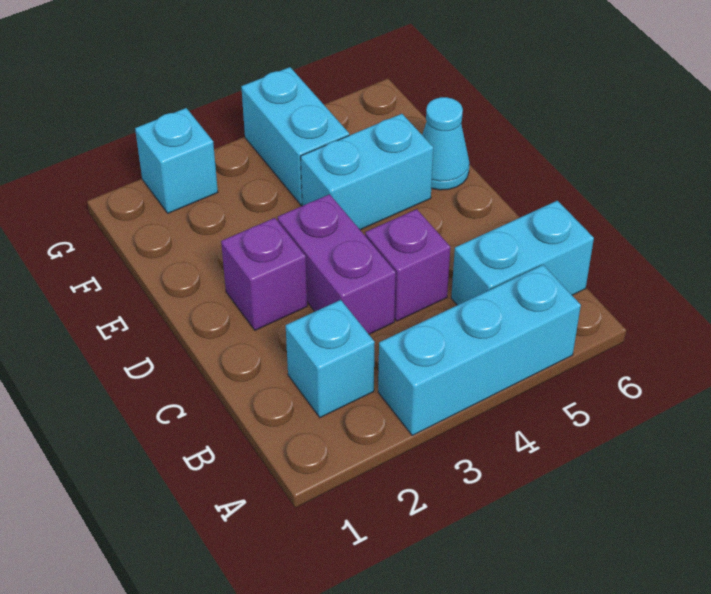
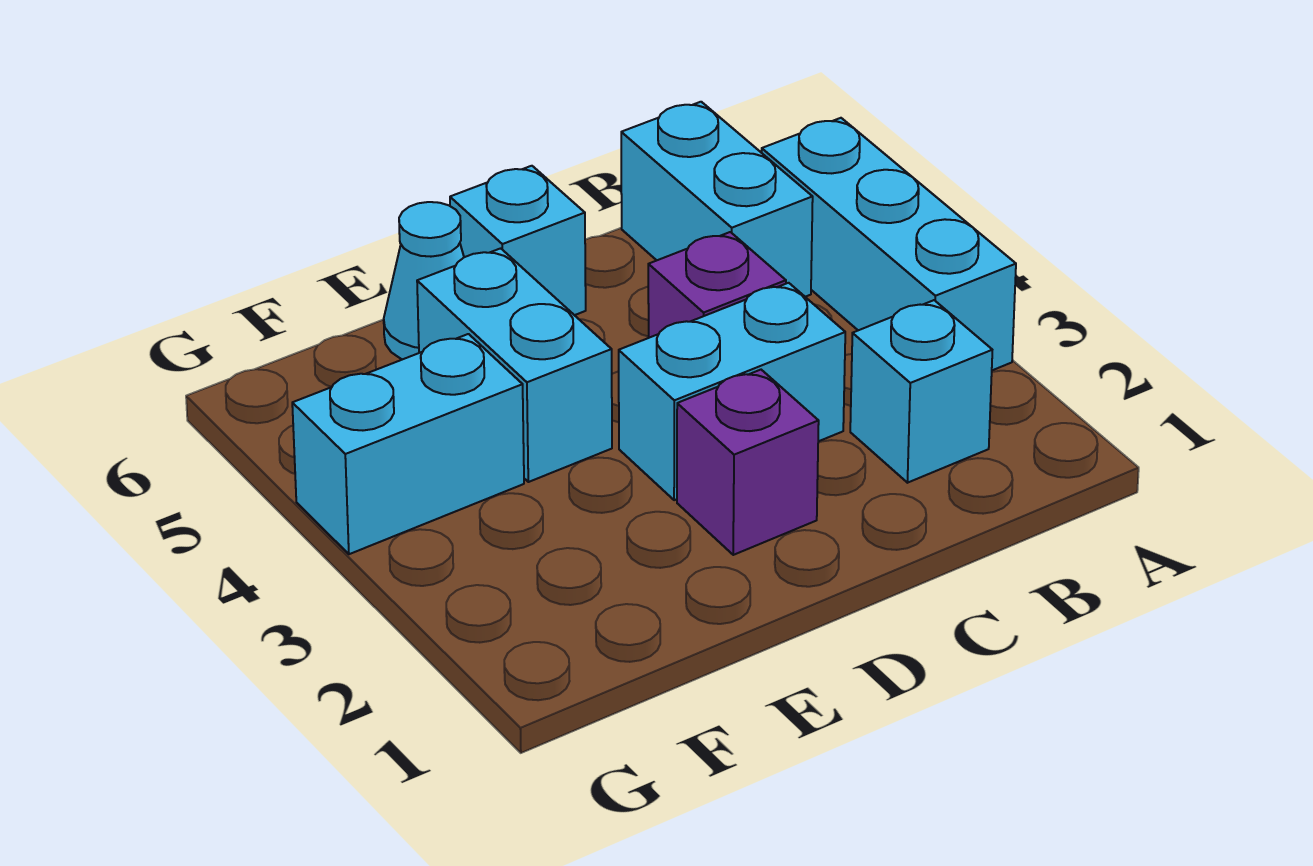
purple brick C3:D3 level 1 -> cyan brick C3:D3 level 1
cyan brick G2 level 1 -> cyan brick D6 level 1

